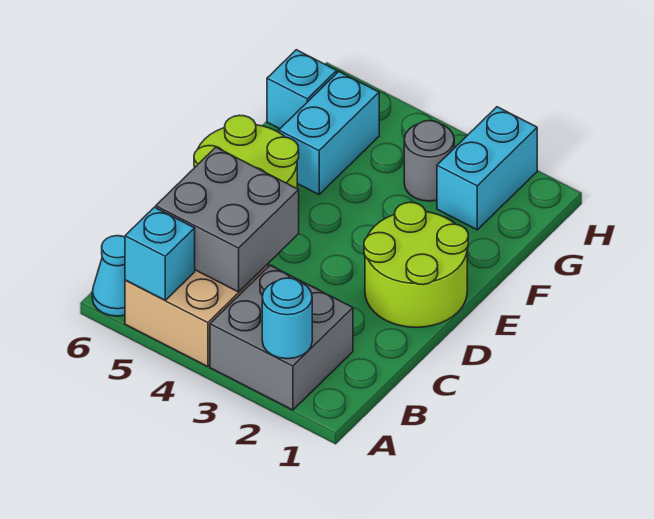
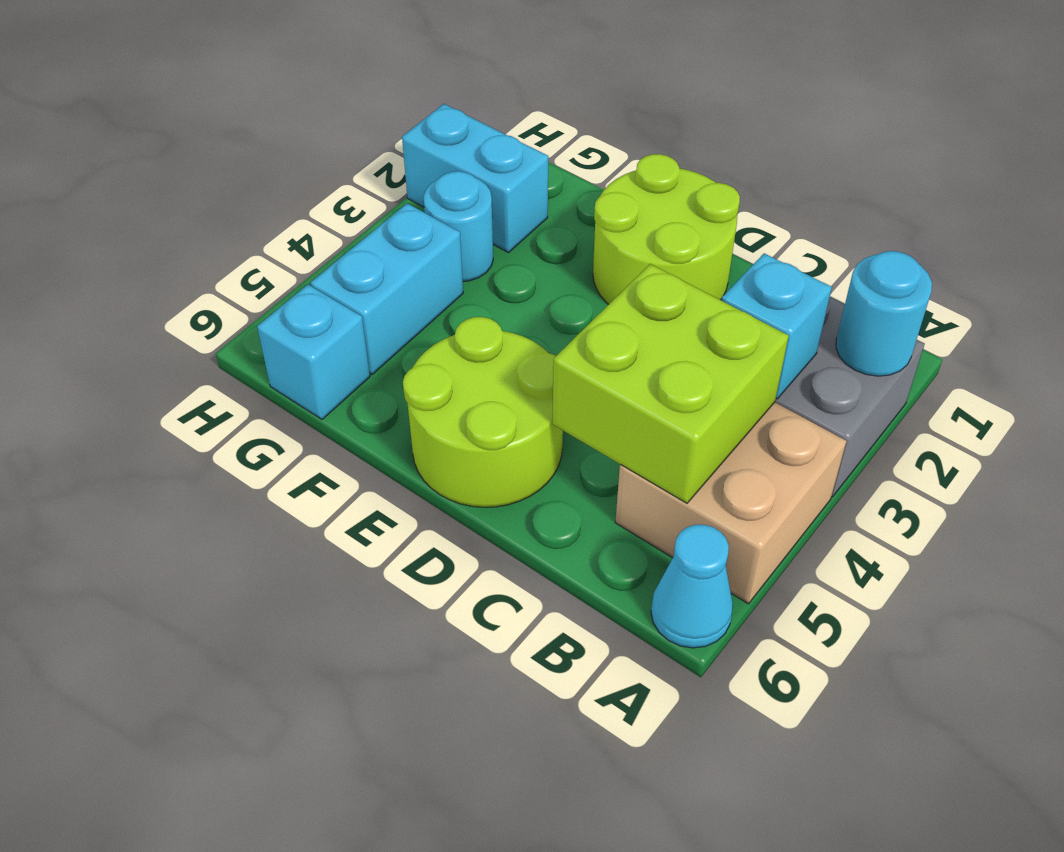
cyan brick A5 level 2 -> cyan brick B3 level 2
grey brick B4:C5 level 2 -> lime brick B4:C5 level 2
cyan brick F5:G5 level 1 -> cyan brick G4:G5 level 1
grey round brick G3 level 1 -> cyan round brick G3 level 1

